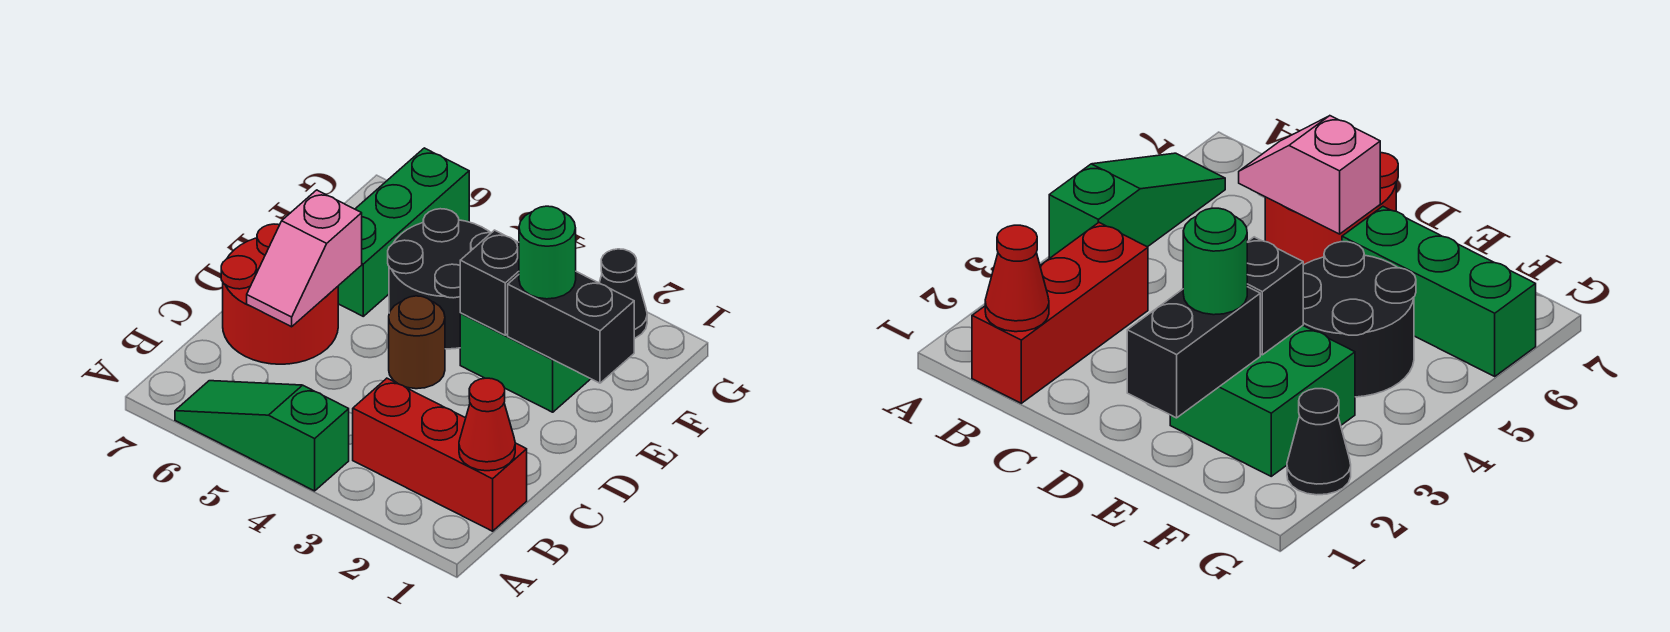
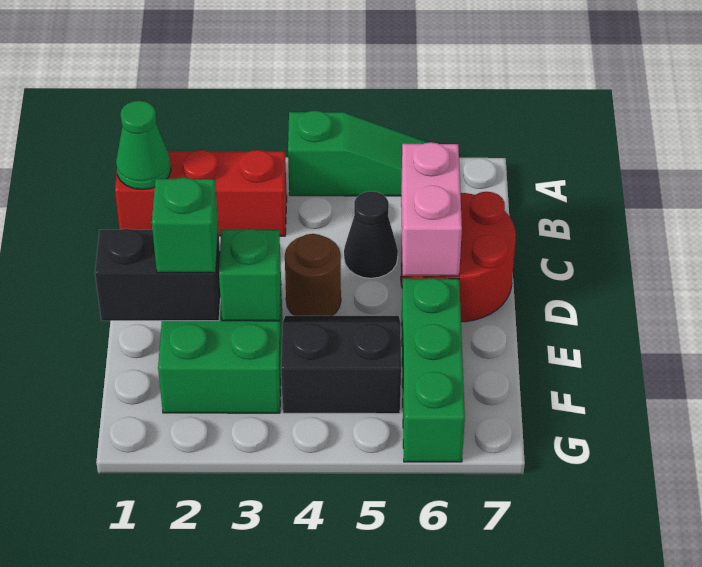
red cone B1 level 2 -> green cone B1 level 2
pink slope C6:D6 level 2 top D -> pink brick C6:D6 level 2
green round brick E2 level 3 -> green brick E2 level 3
black brick E3 level 2 -> green brick E3 level 2
black round brick E4:F5 level 1 -> black slope E4:F5 level 1 top F
black cone G2 level 1 -> black cone C5 level 1

